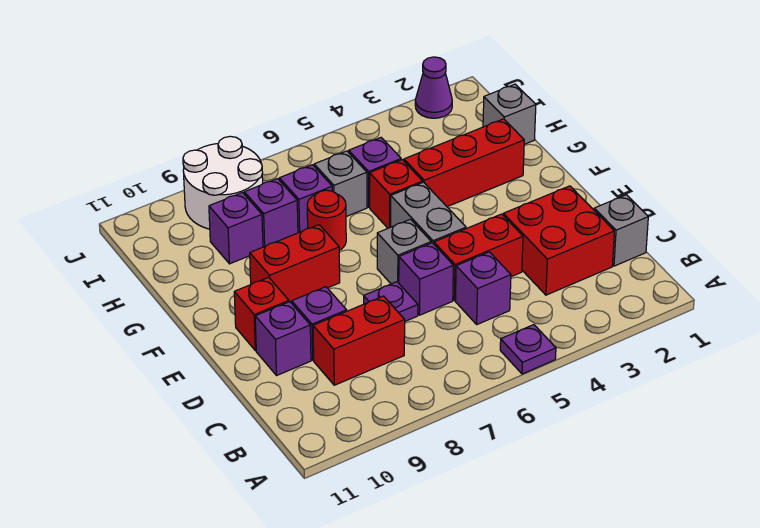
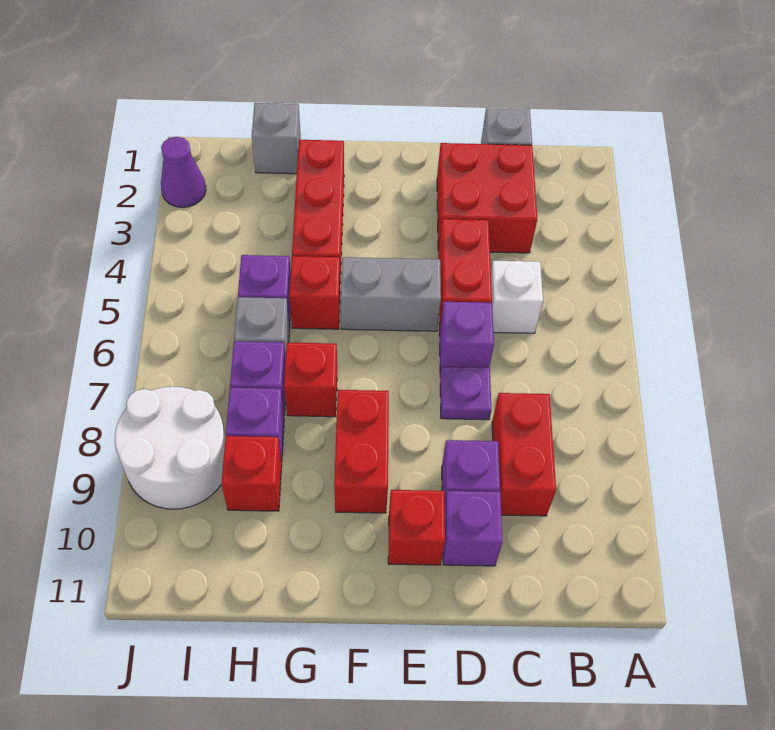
purple plate A5 level 1 -> none
purple brick C5 level 1 -> white brick C5 level 1
grey brick E6 level 1 -> none
red round brick G7 level 1 -> red brick G7 level 1
purple brick H9 level 1 -> red brick H9 level 1

